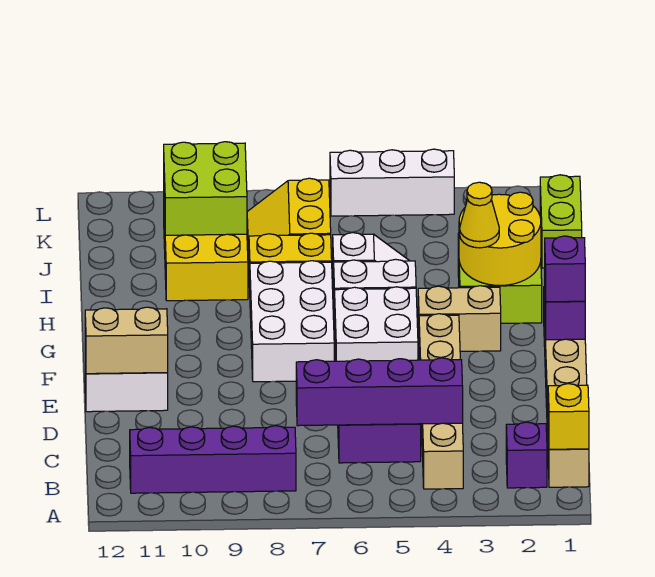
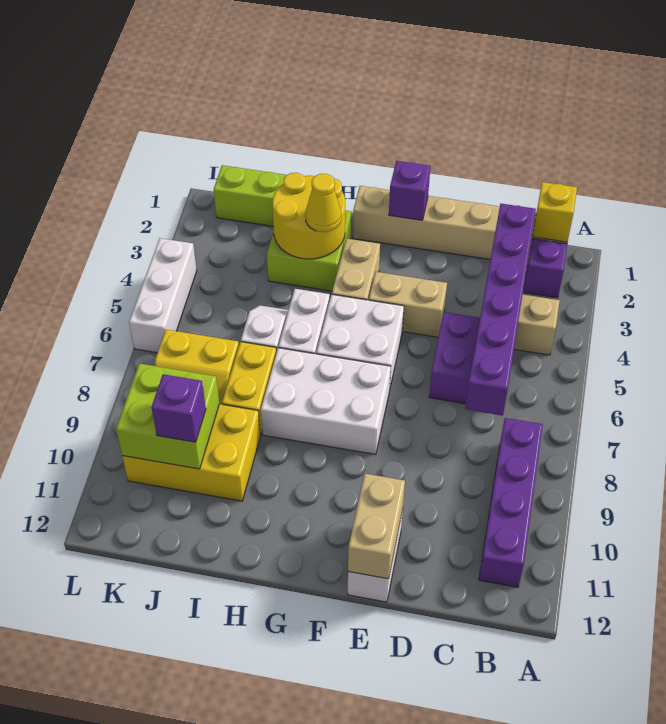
purple brick C4:C7 level 2 -> purple brick C2:C7 level 2
purple brick F1 level 3 -> purple brick J10 level 3

